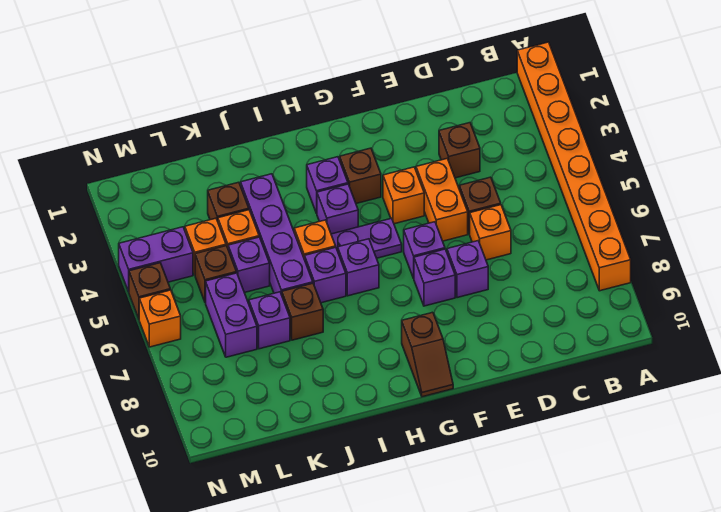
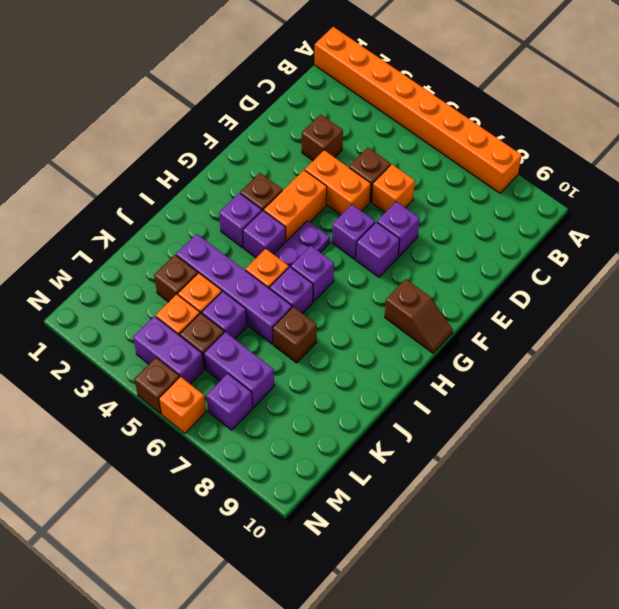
orange brick F4 level 1 -> orange brick F4:G4 level 1
purple brick K7 level 1 -> purple brick M7 level 1
purple brick M4:N4 level 1 -> purple brick M4:M5 level 1

